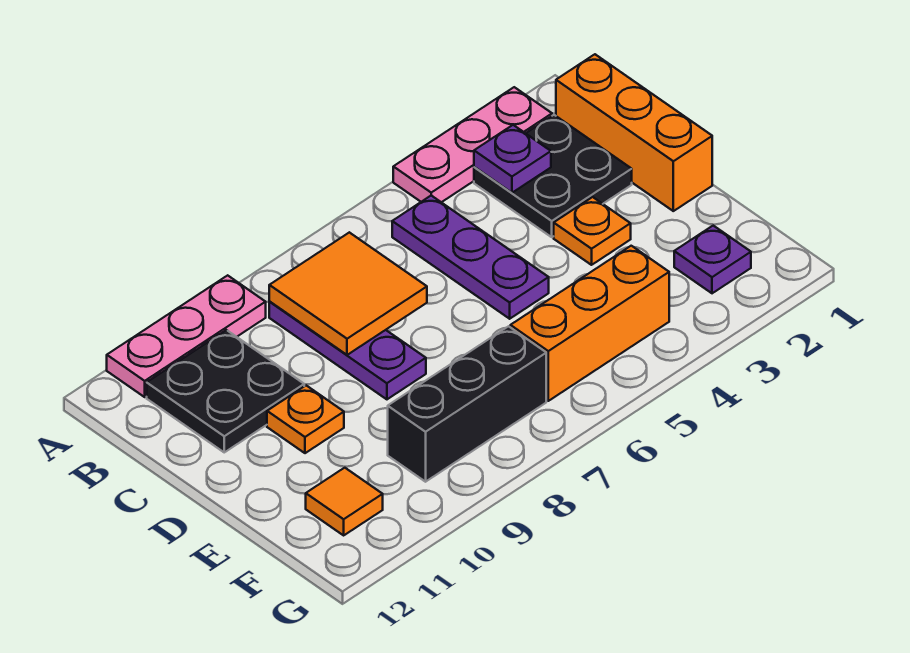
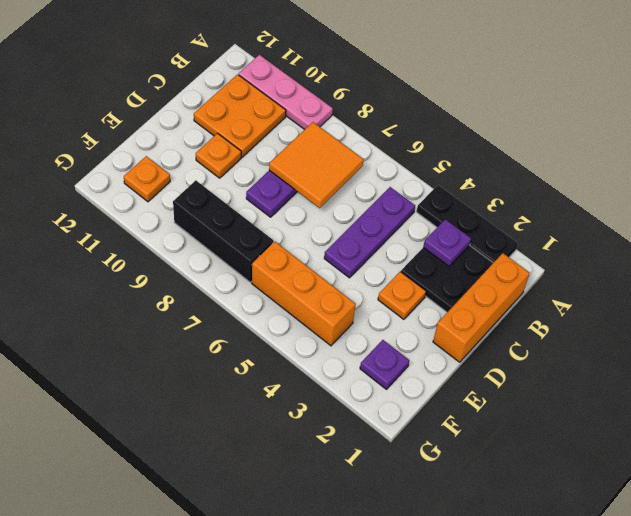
pink plate A2:A4 level 1 -> black plate A2:A4 level 1
black plate B10:C11 level 1 -> orange plate B10:C11 level 1
orange tile F11 level 1 -> orange plate F11 level 1

